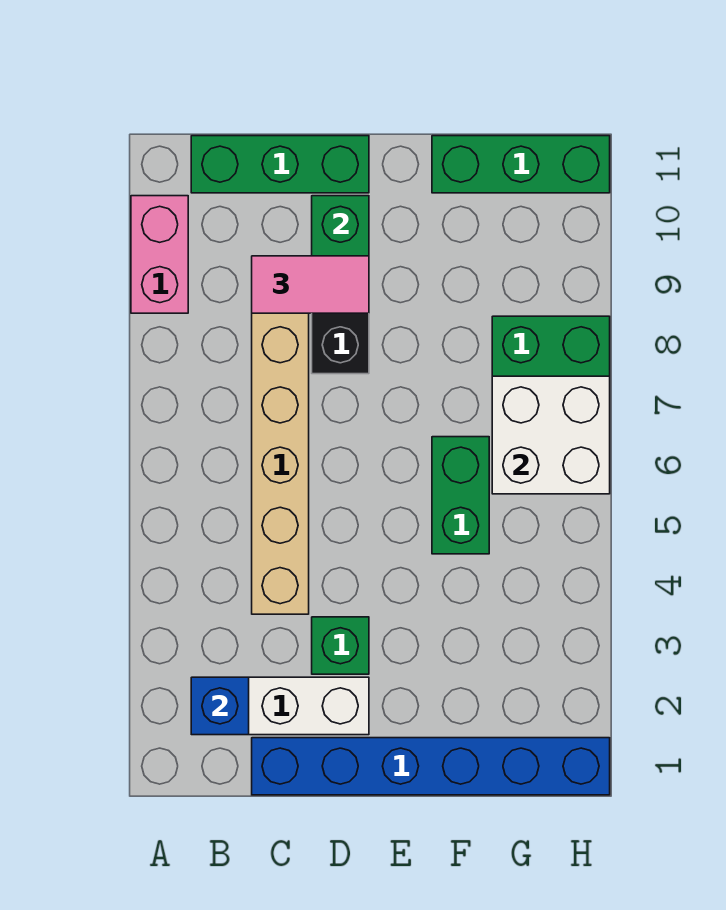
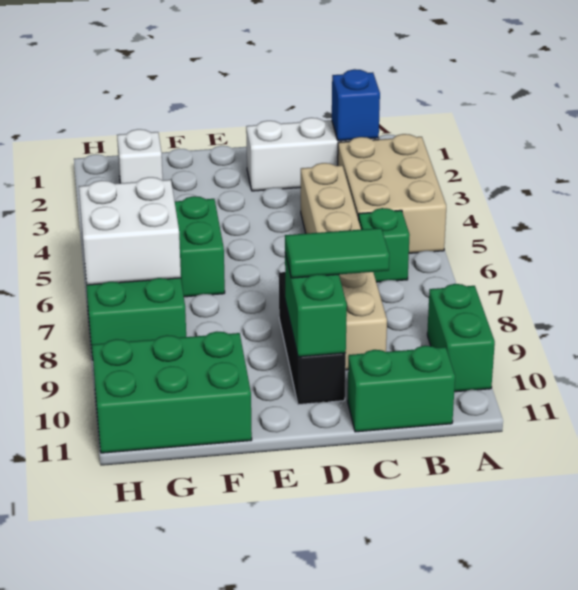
none -> tan brick A3:B5 level 1
pink brick A9:A10 level 1 -> green brick A9:A10 level 1
green brick B11:D11 level 1 -> green brick B11:C11 level 1
blue brick C1:H1 level 1 -> none
pink tile C9:D9 level 3 -> green tile C9:D9 level 3
green brick D3 level 1 -> green brick B6 level 1
green brick F11:H11 level 1 -> green brick F10:H11 level 1
none -> white brick G2 level 1

